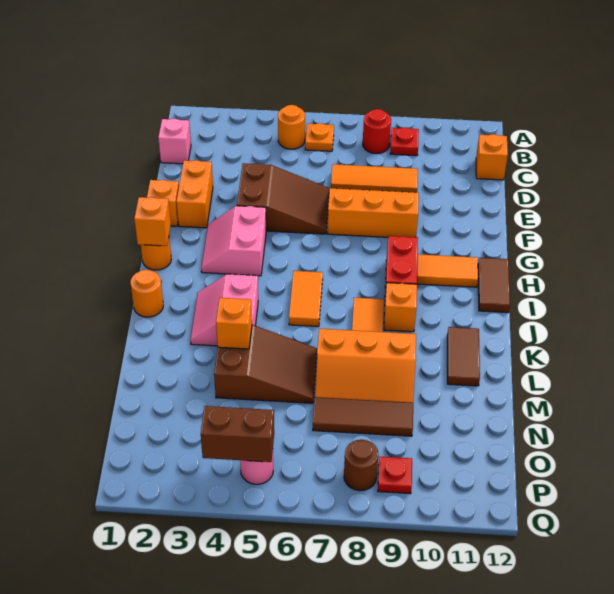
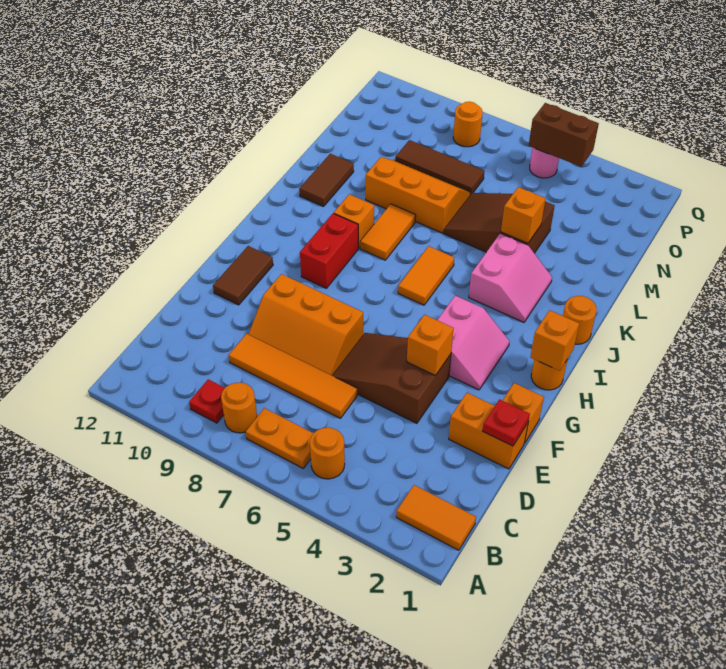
orange plate B6 level 1 -> orange plate B6:B7 level 1
red round brick B8 level 1 -> orange round brick B8 level 1
pink brick C1 level 1 -> none
orange brick C12 level 1 -> orange brick F4 level 2
orange tile D7:D9 level 1 -> orange tile D6:D9 level 1
orange brick E2:F2 level 1 -> orange brick E1:E2 level 1
orange tile H10:H11 level 1 -> orange tile B1:B2 level 1
brown tile H12:I12 level 1 -> brown tile F11:G11 level 1
brown round brick P8 level 1 -> orange round brick P8 level 1
red plate P9 level 1 -> red plate E1 level 2

